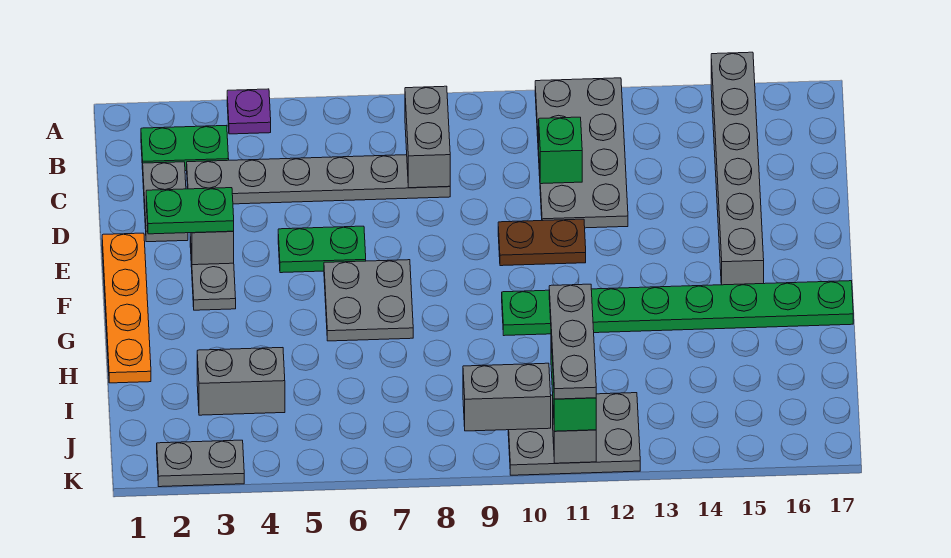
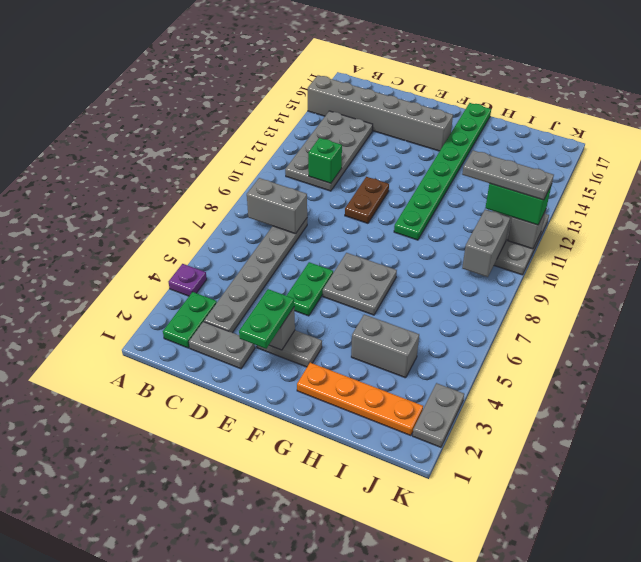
grey plate A11:D12 level 1 -> grey plate B11:C14 level 1
orange plate E1:H1 level 1 -> orange plate G2:J2 level 1
grey brick I3:I4 level 1 -> grey brick H4:I4 level 1

